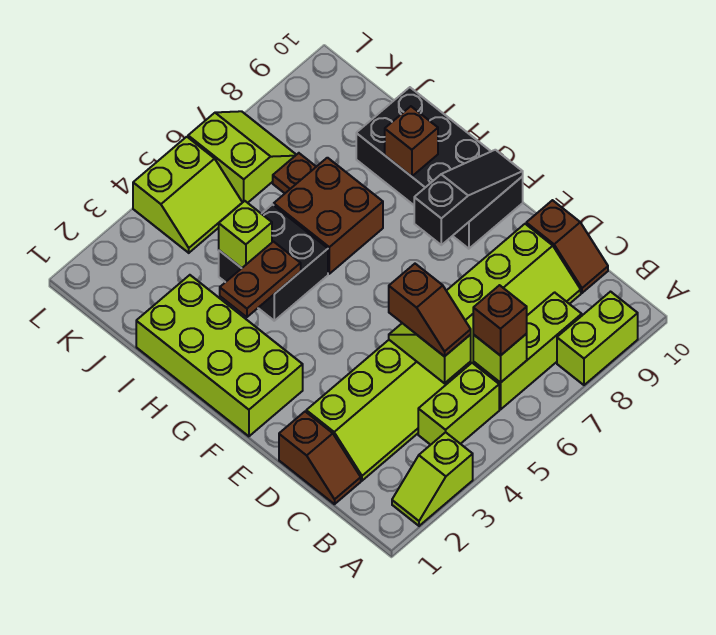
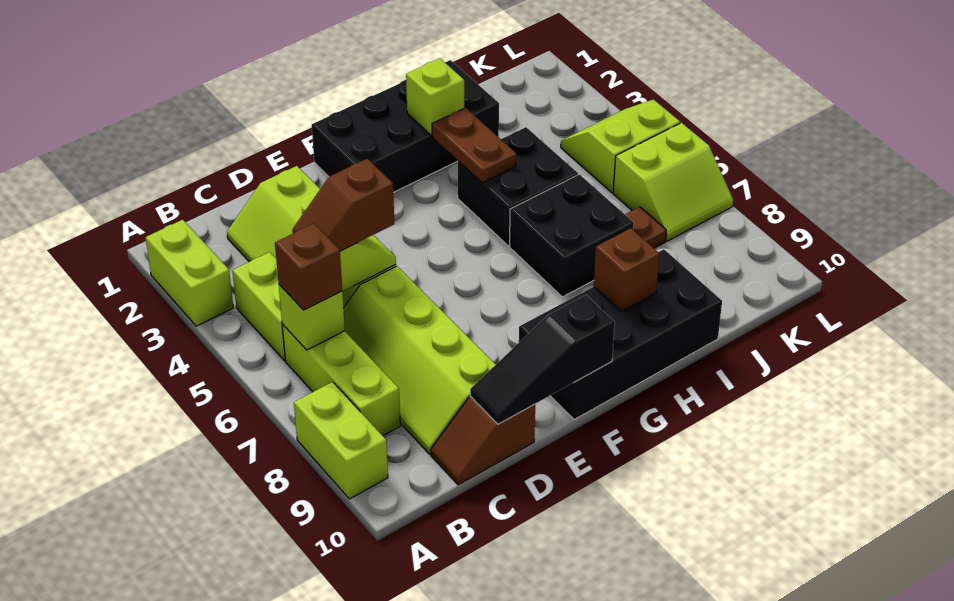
lime slope A2:A3 level 1 top 3 -> lime brick A2:A3 level 1
brown slope C1:D1 level 1 top D -> none
lime brick F1:I2 level 1 -> black brick F1:I2 level 1
black slope F8:F10 level 2 top 8 -> black slope D10:F10 level 2 top F
brown brick H6:I7 level 1 -> black brick H6:I7 level 1
lime brick I4 level 2 -> lime brick H2 level 2
lime slope K4:L5 level 1 top L -> lime slope K4:L5 level 1 top 5

